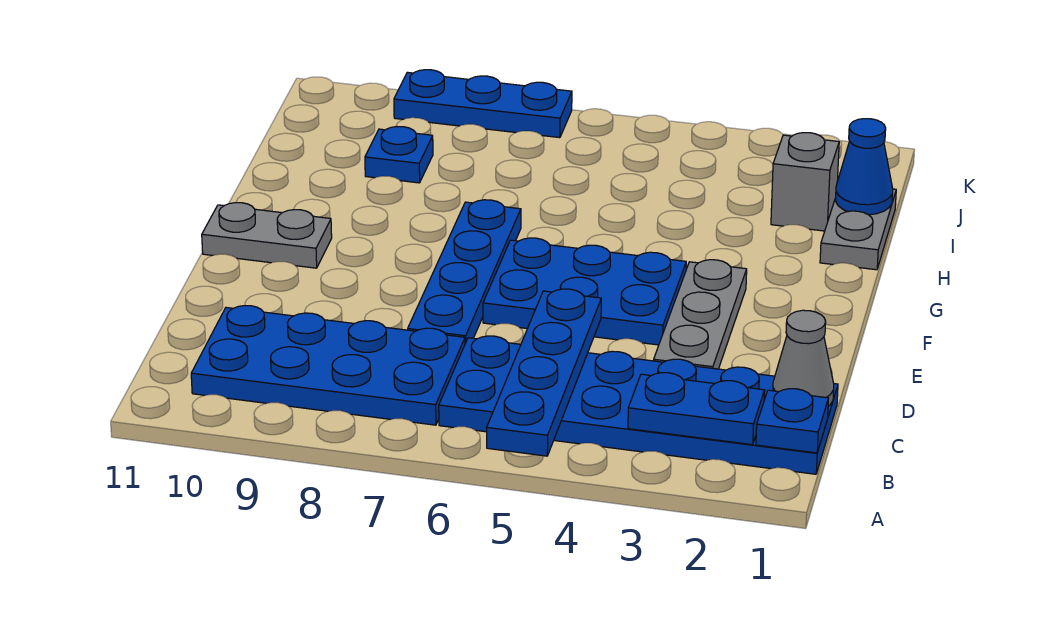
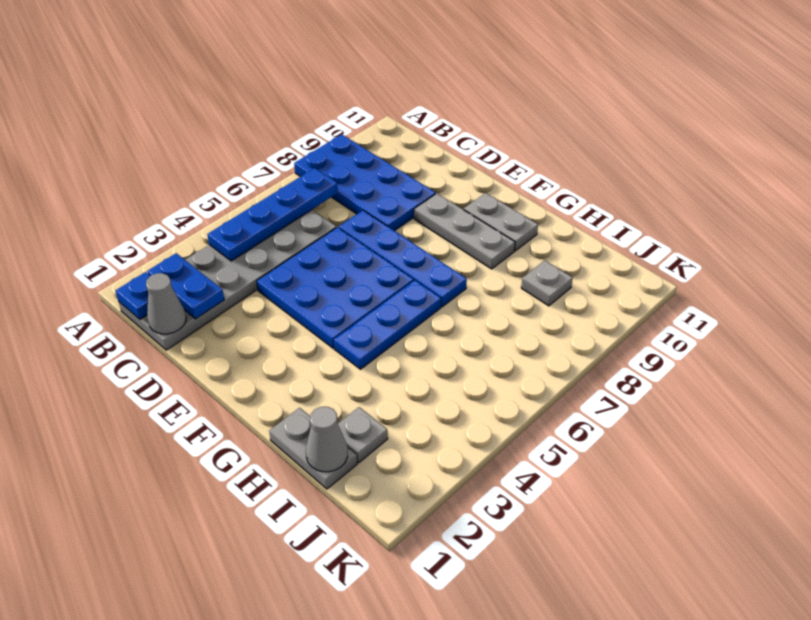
blue plate A5:D5 level 2 -> blue plate B4:B7 level 2
blue plate B1:C6 level 1 -> grey plate B1:C6 level 1
blue plate B2:B3 level 2 -> blue plate B2:C2 level 2
blue plate B7:C10 level 1 -> blue plate A8:D9 level 1
grey plate D3:F3 level 1 -> grey plate E9:G9 level 1
blue plate E4:F6 level 1 -> blue plate D4:F6 level 1
grey plate F10:F11 level 1 -> grey plate F10:G10 level 1
blue cone I1 level 2 -> grey cone I1 level 2
grey brick I2 level 1 -> grey plate I2 level 1
blue plate I9 level 1 -> grey plate I9 level 1
blue plate K7:K9 level 1 -> blue plate G4:G6 level 1

